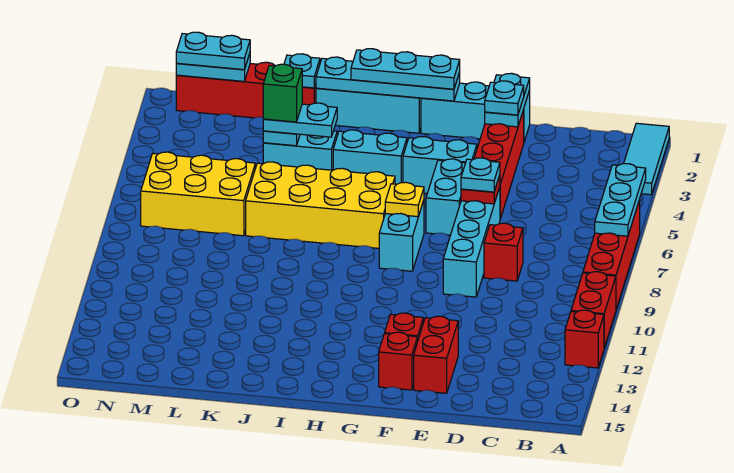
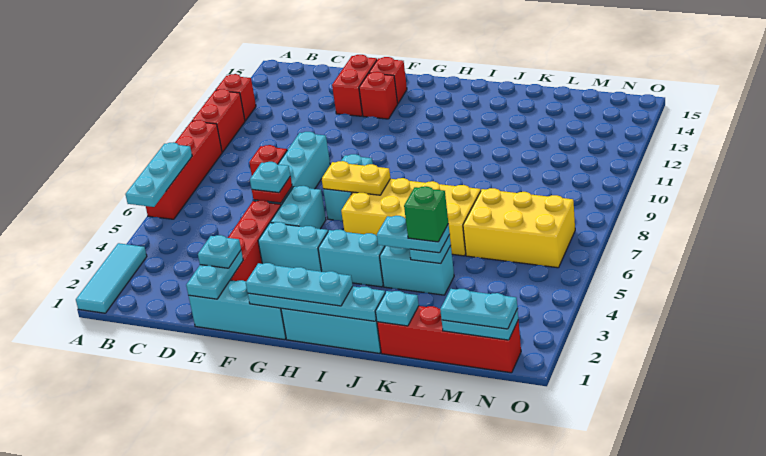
yellow plate G7 level 2 -> yellow plate G7:H7 level 2

